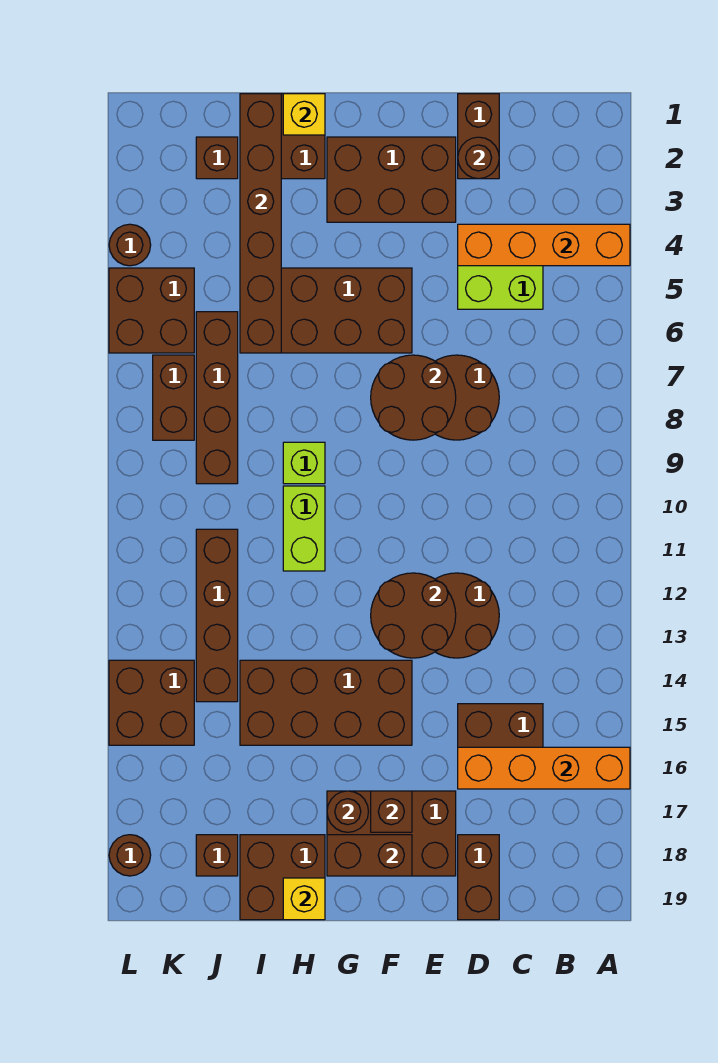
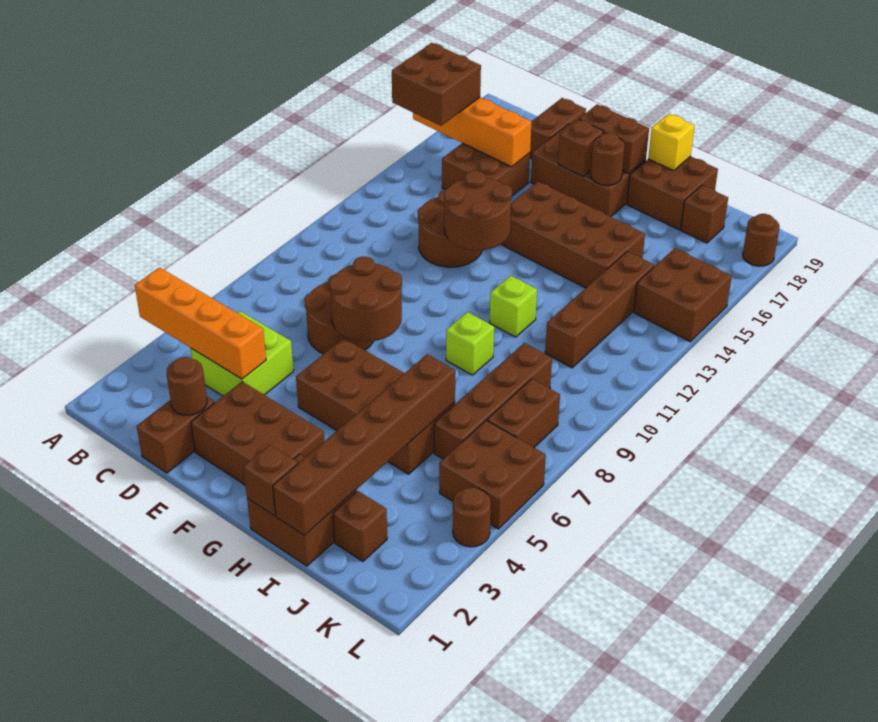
none -> brown brick A15:B16 level 3
yellow brick H1 level 2 -> brown brick H1 level 2
lime brick H10:H11 level 1 -> lime brick H11 level 1

